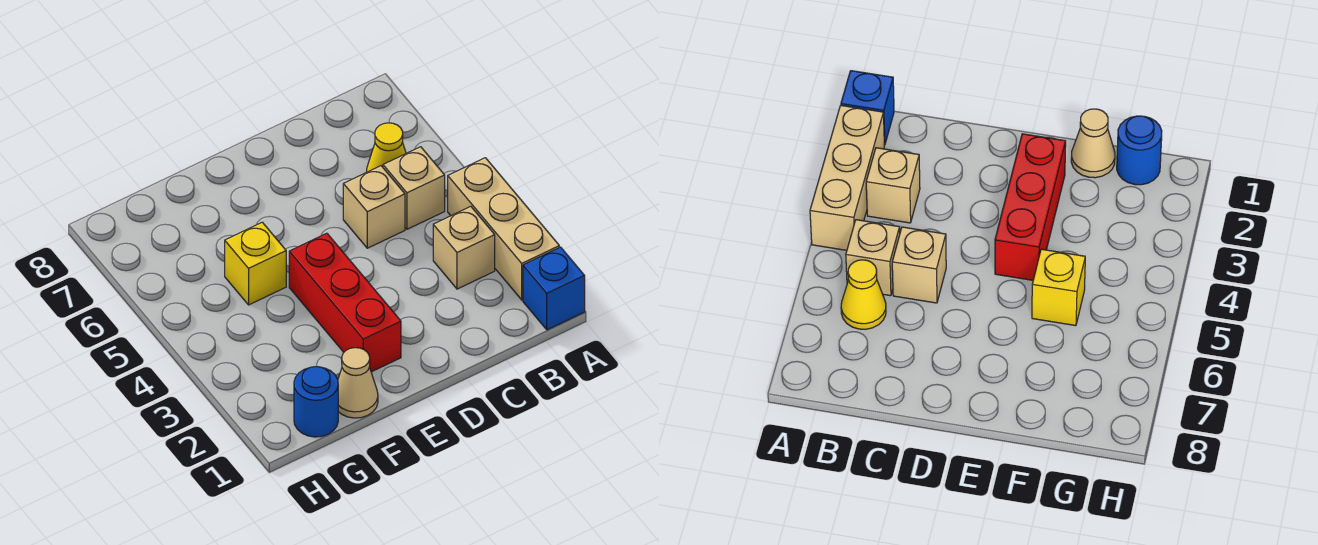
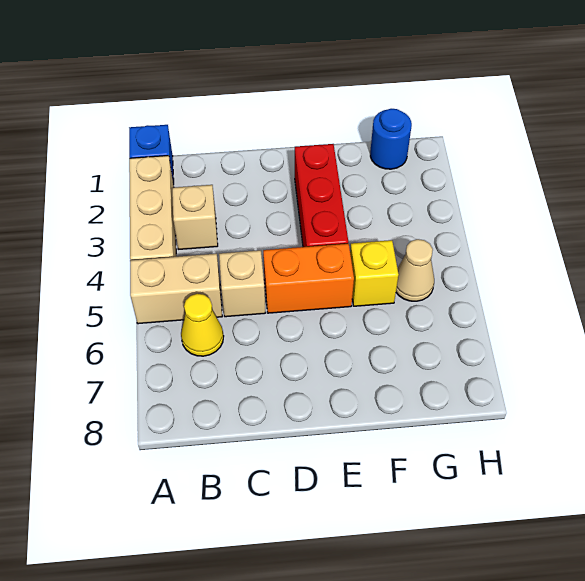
tan brick B5 level 1 -> tan brick A5:B5 level 1
none -> orange brick D5:E5 level 1
tan cone F1 level 1 -> tan cone G5 level 1

